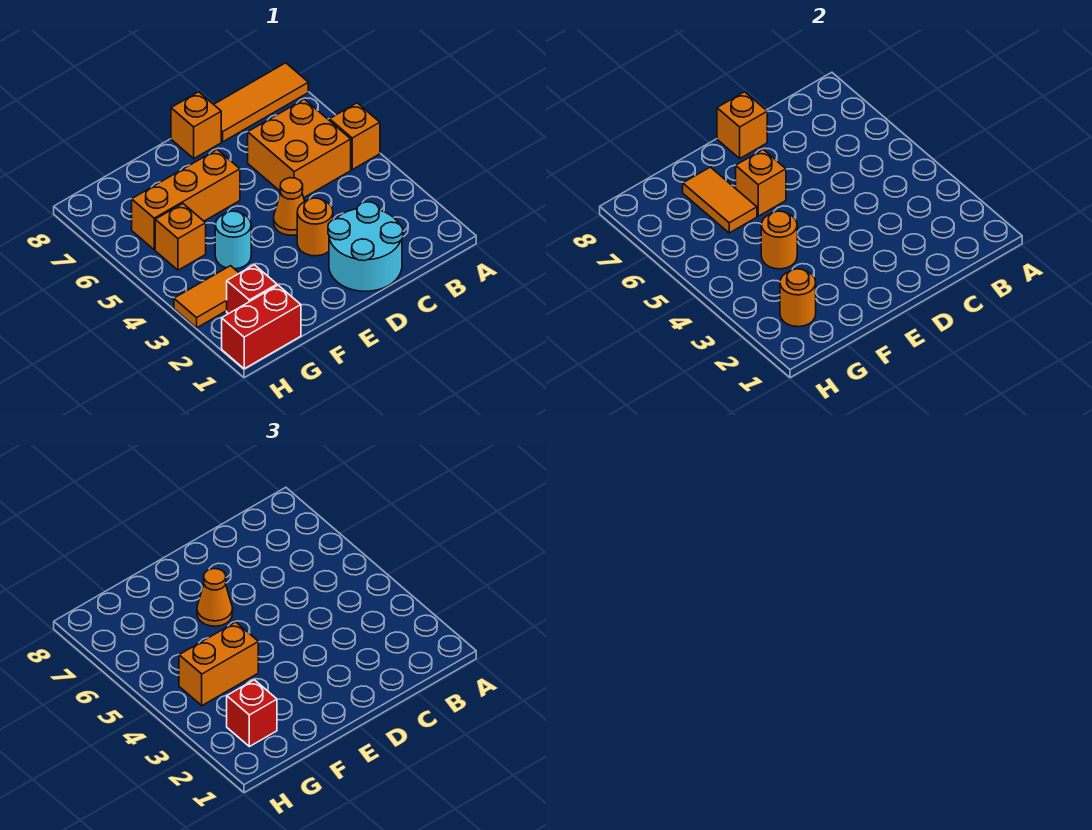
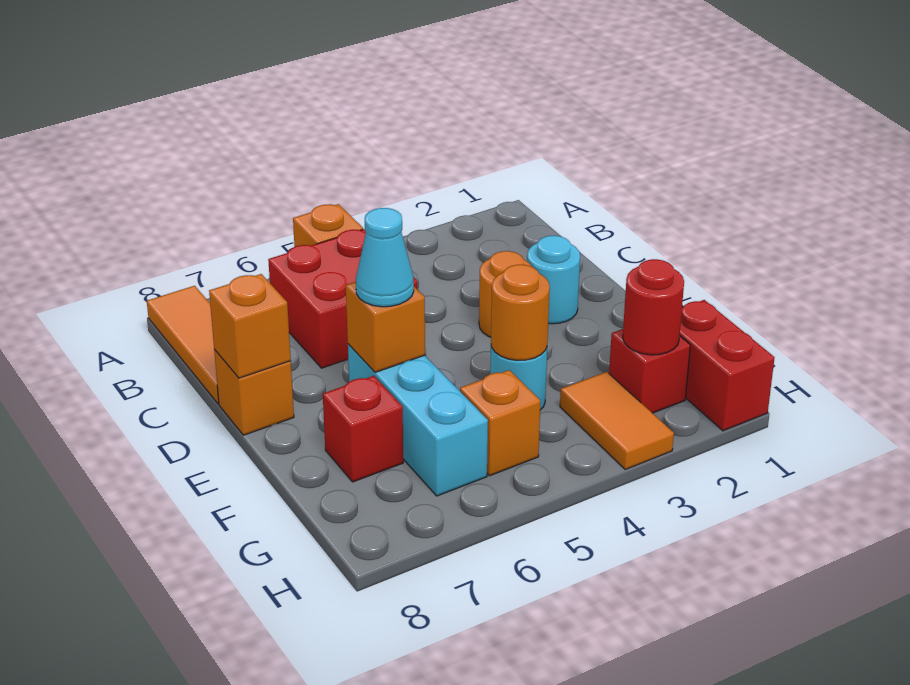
orange brick B5:C6 level 1 -> red brick B5:C6 level 1
cyan round brick C1:D2 level 1 -> cyan round brick D2 level 1
orange cone D4 level 1 -> none
orange brick E6:G6 level 1 -> cyan brick E6:G6 level 1
orange cone E6 level 3 -> cyan cone E6 level 3
orange brick F4:G4 level 3 -> none
orange tile F6:F7 level 2 -> none
orange round brick G2 level 2 -> red round brick G2 level 2
red brick G2 level 3 -> red brick F7 level 1

